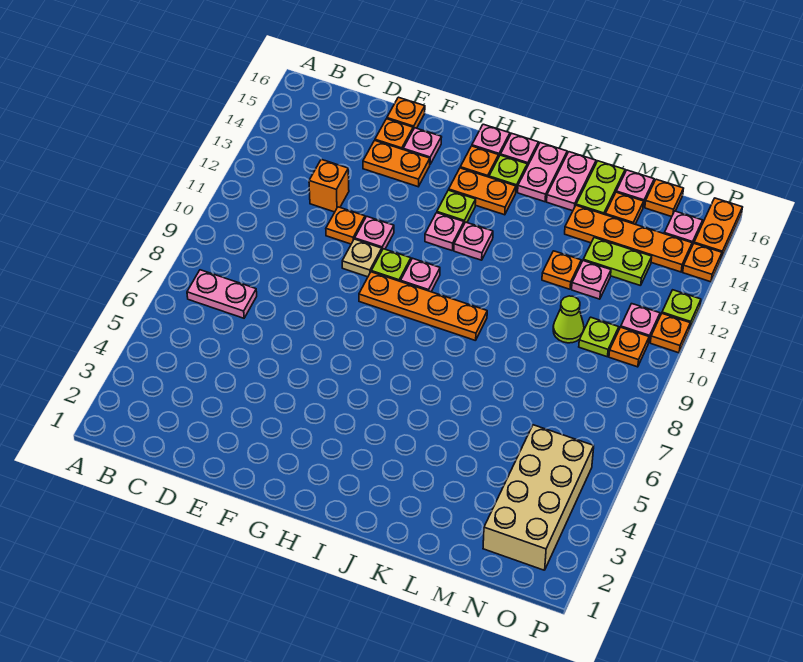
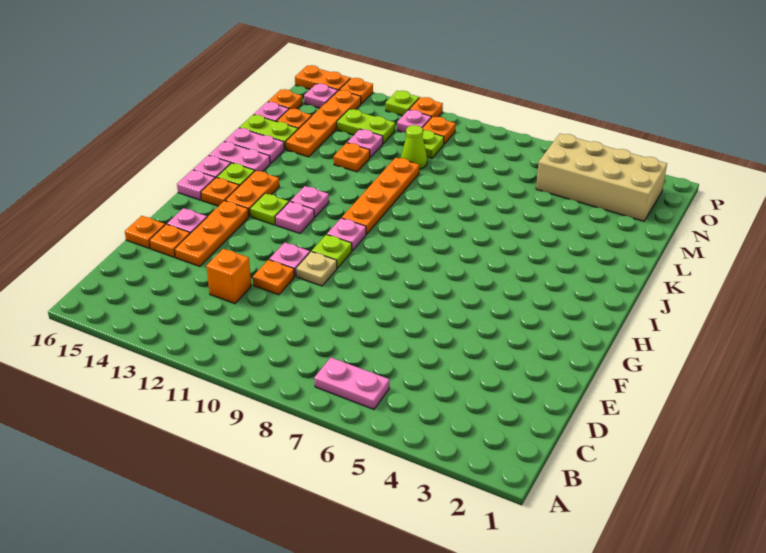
pink plate B7:C7 level 1 -> pink plate B6:B7 level 1
orange plate E14:F14 level 1 -> orange plate E14:G14 level 1
orange plate G9:J9 level 1 -> orange plate I10:L10 level 1
lime plate M13:N13 level 1 -> lime plate N12:N13 level 1

